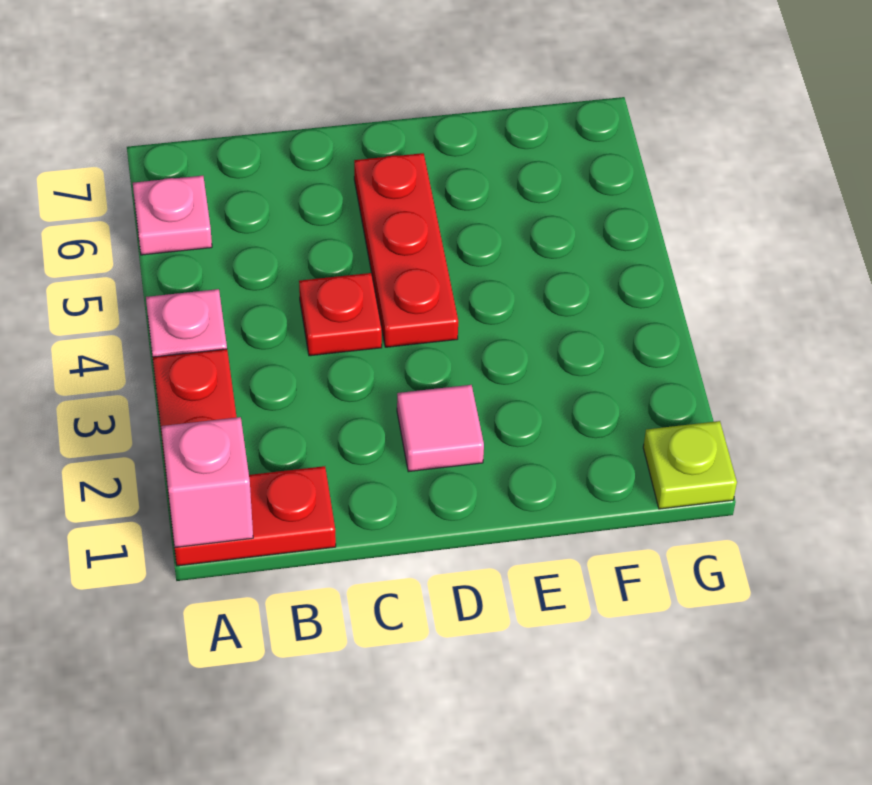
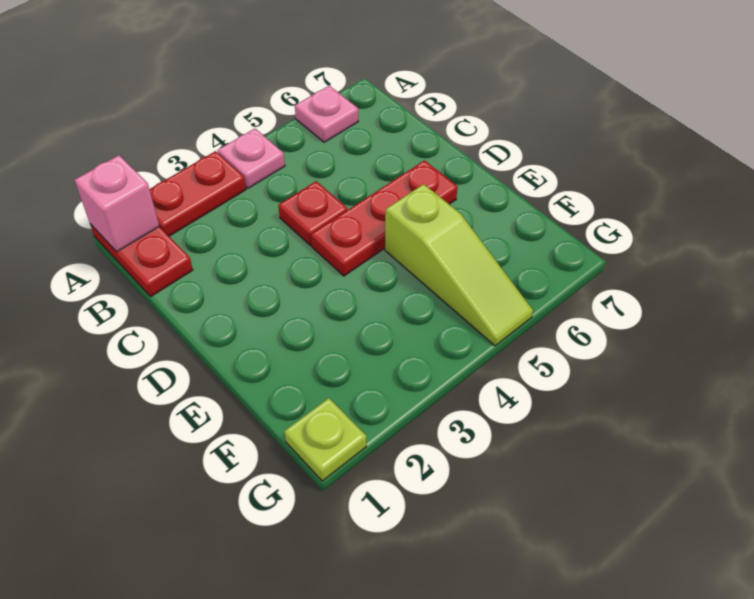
pink tile D2 level 1 -> none
none -> lime slope E5:G5 level 1 top E

